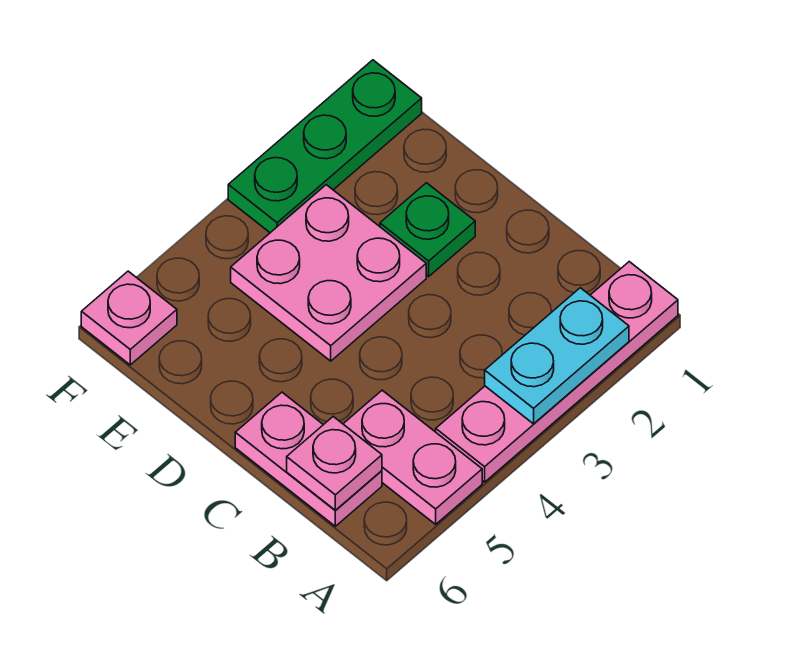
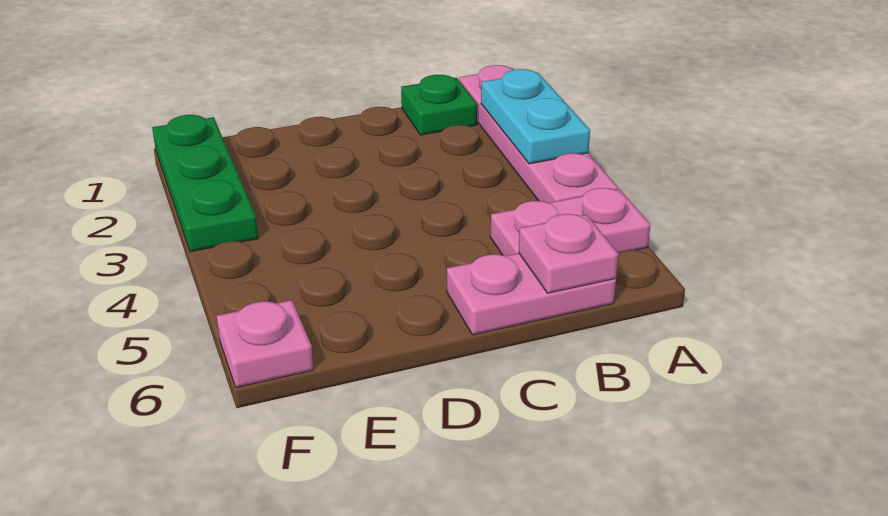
green plate D2 level 1 -> green plate B1 level 1
pink plate D3:E4 level 1 -> none

